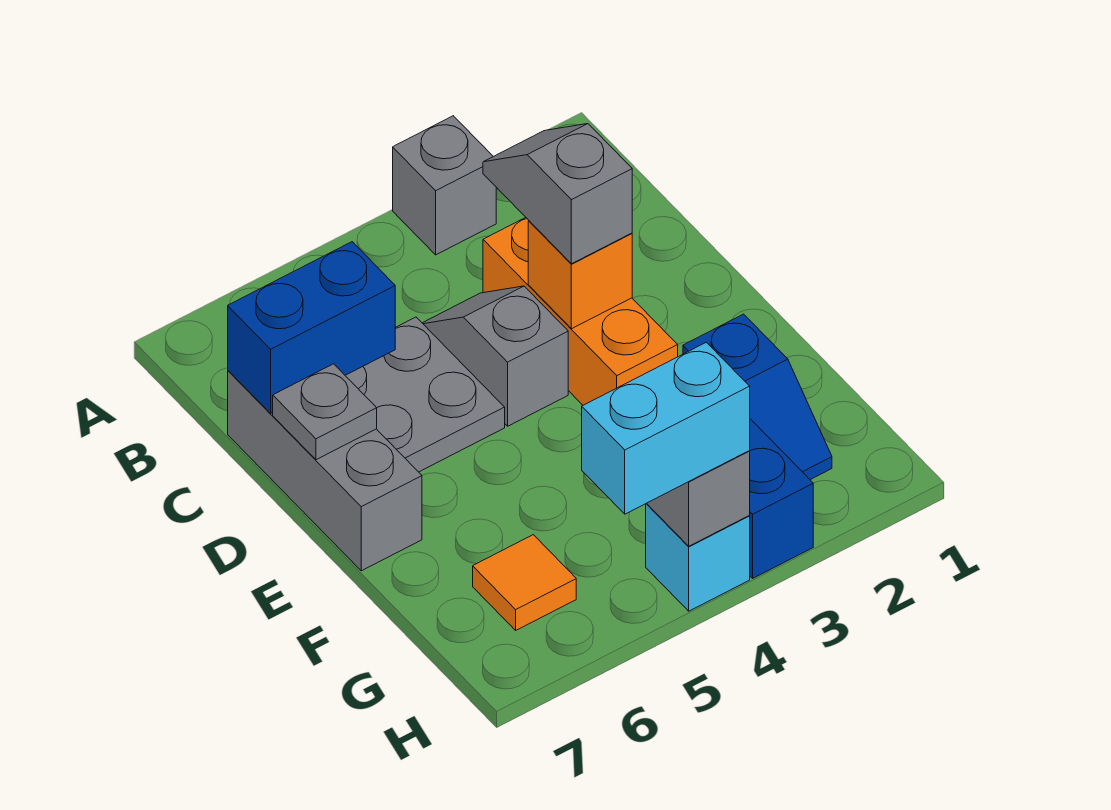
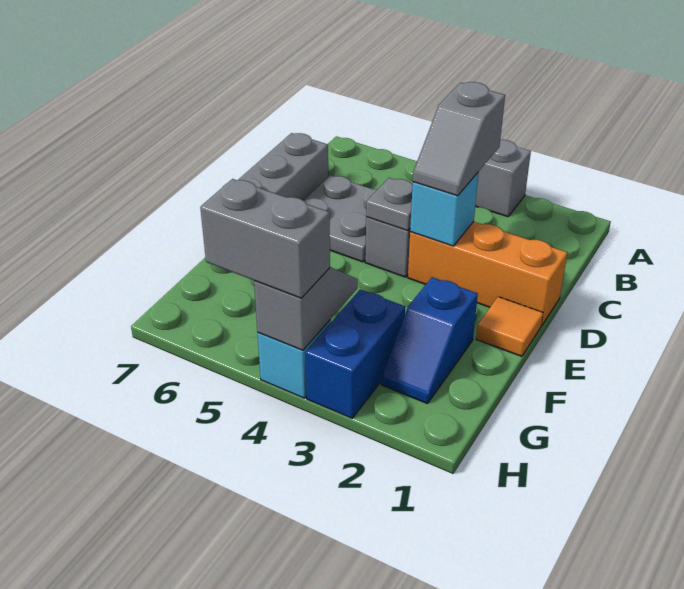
orange brick C3:E3 level 1 -> orange brick D1:D3 level 1
grey slope C3:D3 level 3 top D -> grey slope C3:D3 level 3 top C
blue brick C6:C7 level 2 -> none
orange brick D3 level 2 -> cyan brick D3 level 2
grey plate D7 level 2 -> grey plate D4 level 2
orange tile G6 level 1 -> orange tile E1 level 1
cyan brick H4:H5 level 3 -> grey brick H4:H5 level 3

